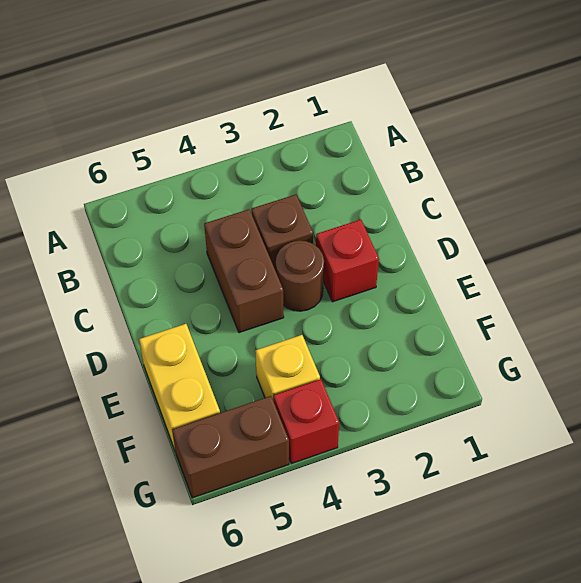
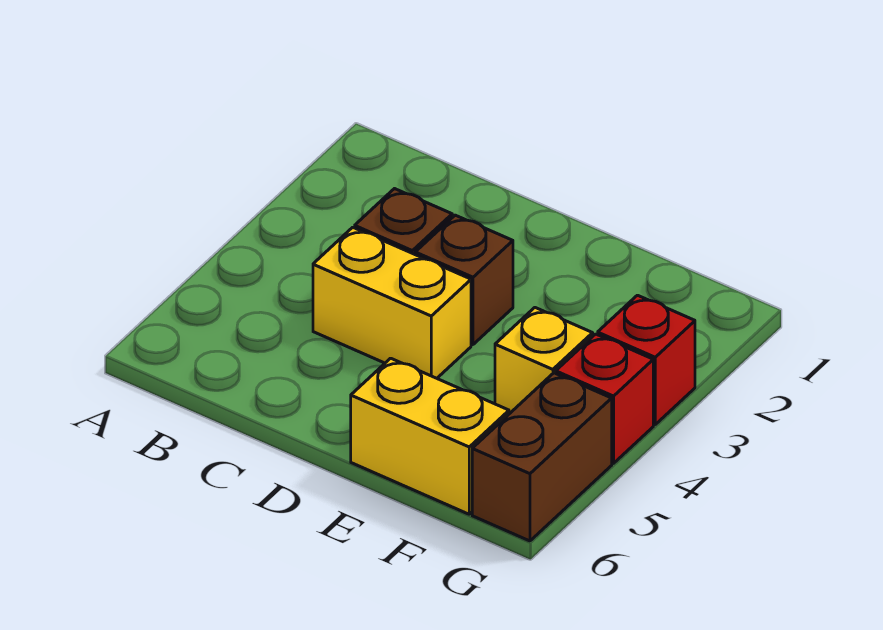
brown brick C4:D4 level 1 -> yellow brick C4:D4 level 1
red brick D2 level 1 -> red brick G3 level 1
brown round brick D3 level 1 -> brown brick D3 level 1

